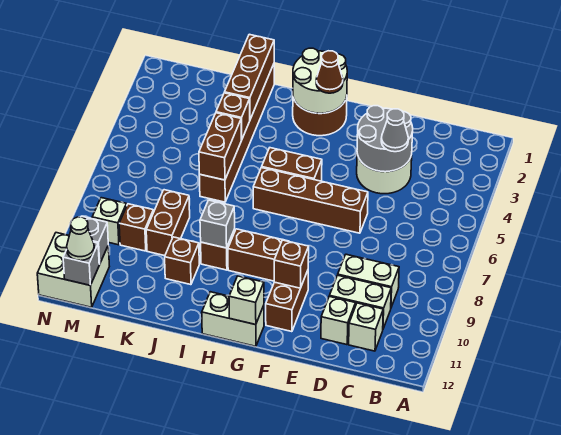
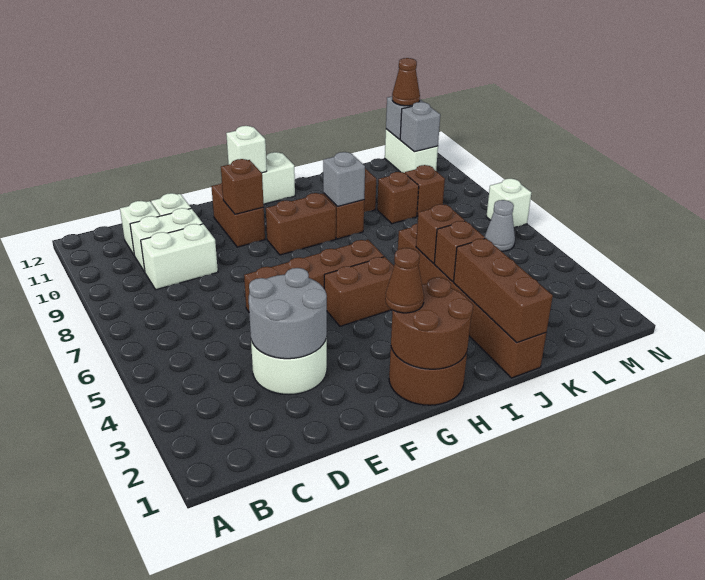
grey cone D4 level 3 -> grey cone M6 level 1
white round brick G1:H2 level 2 -> brown round brick G1:H2 level 2
brown brick J5:J6 level 2 -> brown brick J5 level 2
brown brick K8:K9 level 1 -> brown brick K9 level 1
white brick M9 level 1 -> white brick N7 level 1
white brick M11:N12 level 1 -> white brick M11:M12 level 1
white cone M12 level 3 -> brown cone M12 level 3

